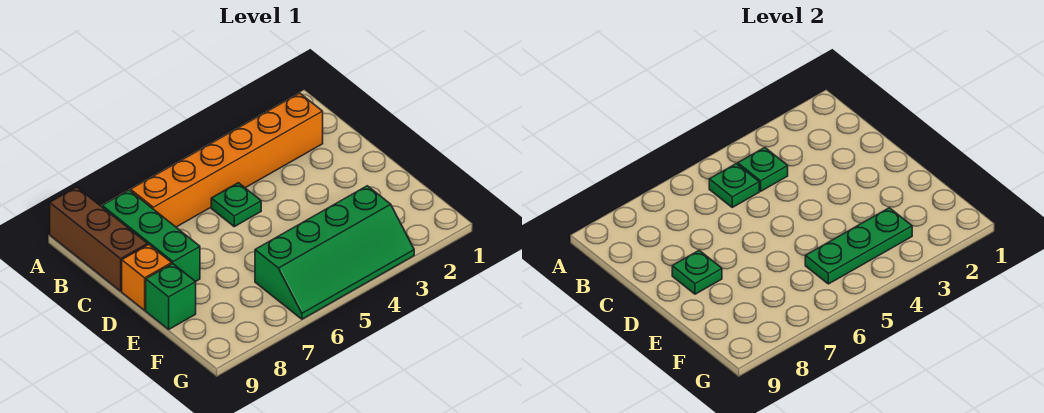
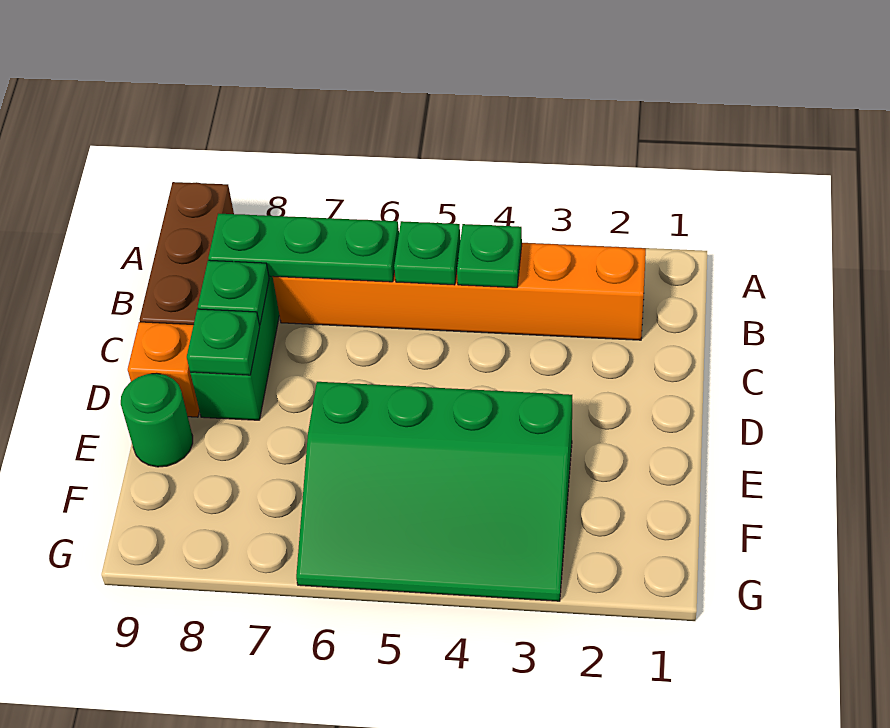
green plate C5 level 1 -> green plate C8 level 2
green brick E9 level 1 -> green round brick E9 level 1
green slope F3:G6 level 1 top F -> green slope E3:G6 level 1 top E
green plate F3:F5 level 2 -> green plate B6:B8 level 2

